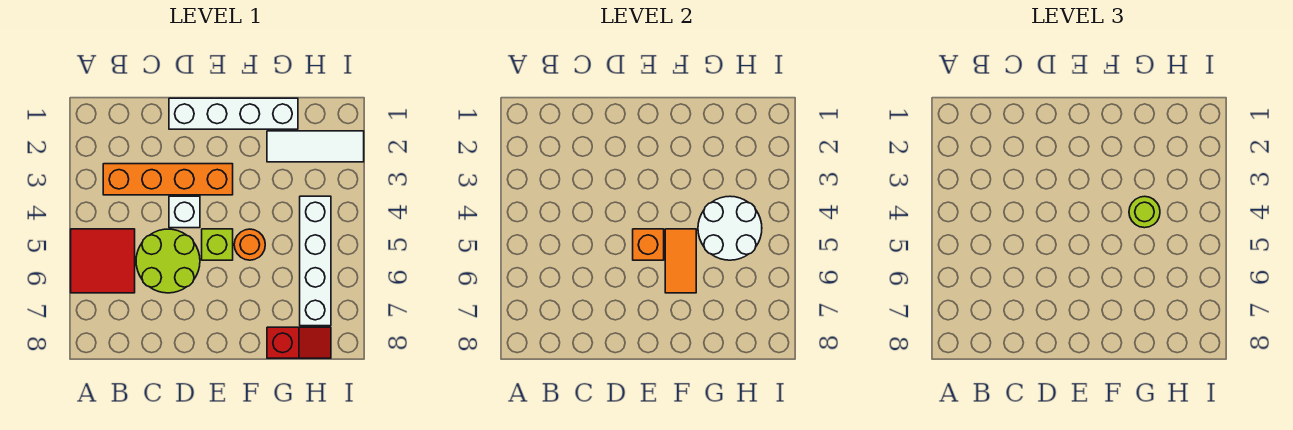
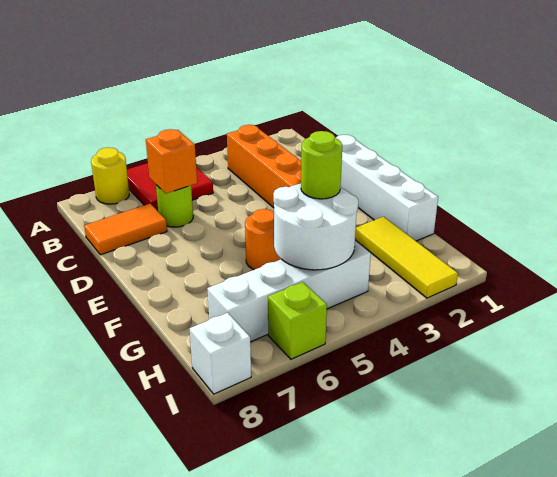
none -> yellow round brick A7 level 1
lime round brick C5:D6 level 1 -> lime round brick C6 level 1
white brick D4 level 1 -> white brick I8 level 1
lime brick E5 level 1 -> lime brick I6 level 1
orange brick E5 level 2 -> orange brick C6 level 2
orange tile F5:F6 level 2 -> orange tile C7:C8 level 1
white tile G2:I2 level 1 -> yellow tile G2:I2 level 1
red slope G8:H8 level 1 top G -> none

